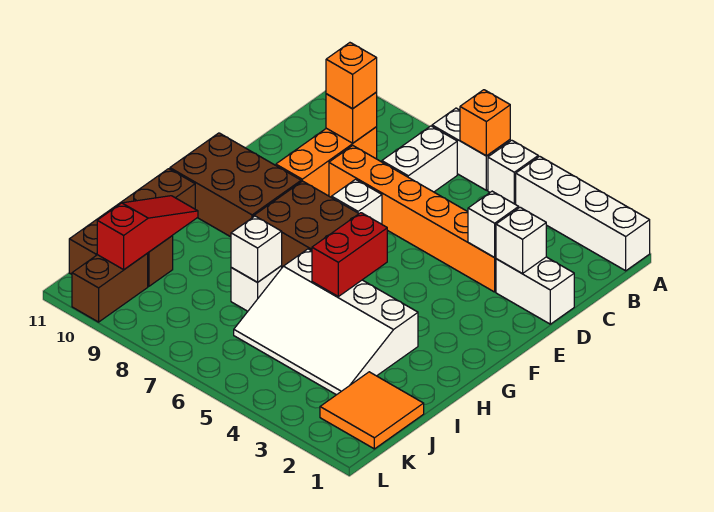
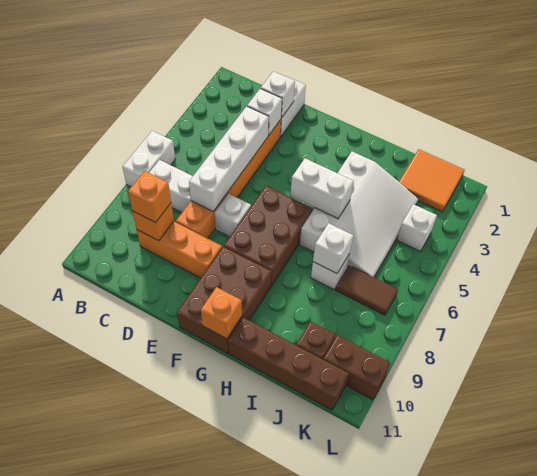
white brick A1:A4 level 1 -> white brick D4:D7 level 2
white brick A5 level 1 -> white brick K4 level 1
orange brick A6 level 2 -> orange brick G11 level 2
red brick G5:H5 level 2 -> white brick G5:H5 level 2
red slope I10:K10 level 2 top K -> none
none -> brown tile J7:K7 level 1

